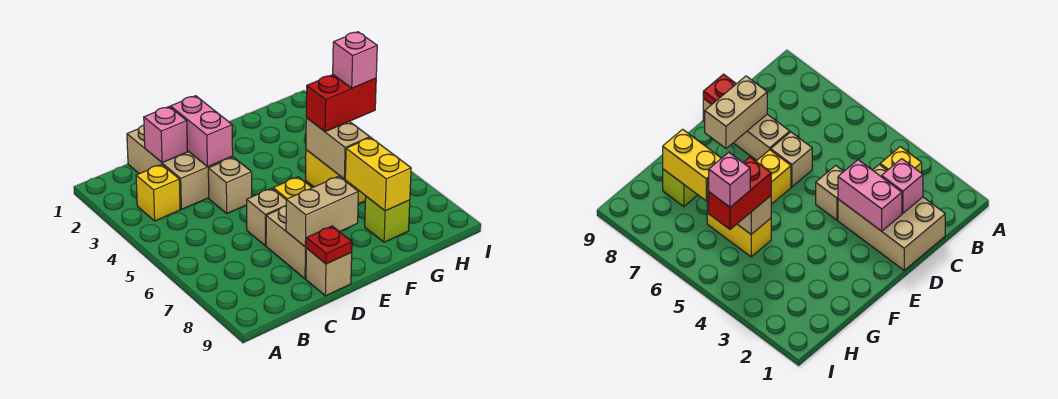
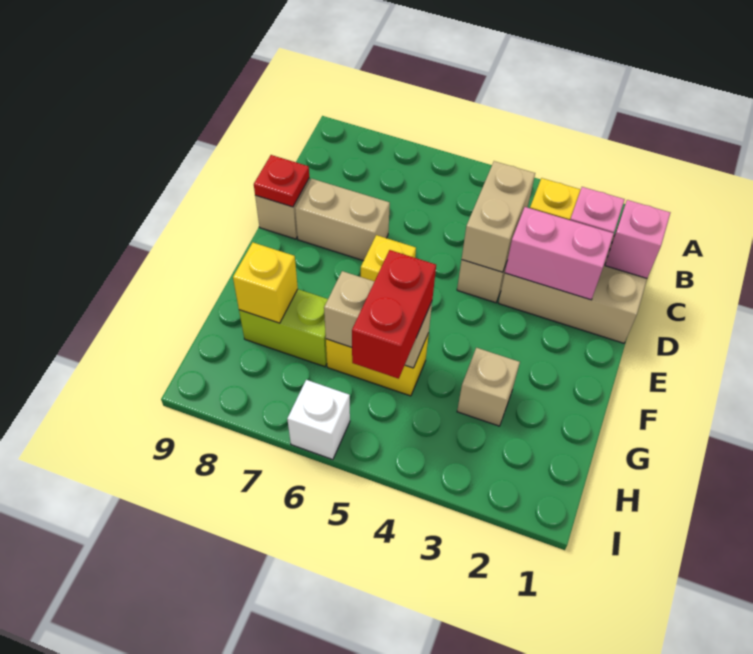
tan brick D6 level 1 -> tan brick G3 level 1
tan brick D8:E8 level 2 -> tan brick C4:D4 level 2
yellow brick G7:G8 level 2 -> yellow brick G8 level 2
lime brick G8 level 1 -> lime brick G7:G8 level 1
pink brick H5 level 4 -> pink brick C1 level 2
none -> white brick I6 level 1

